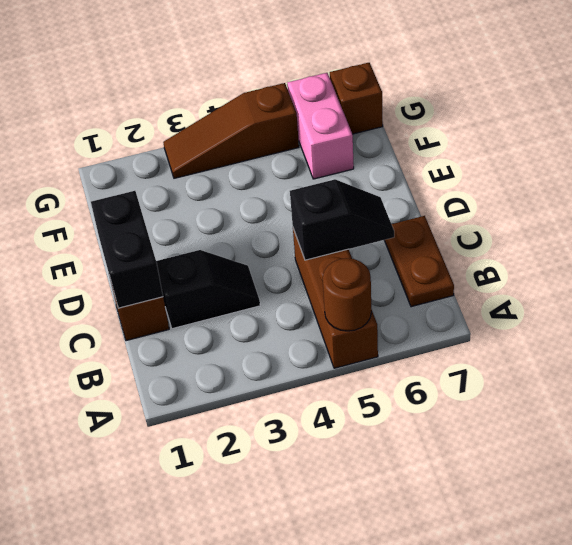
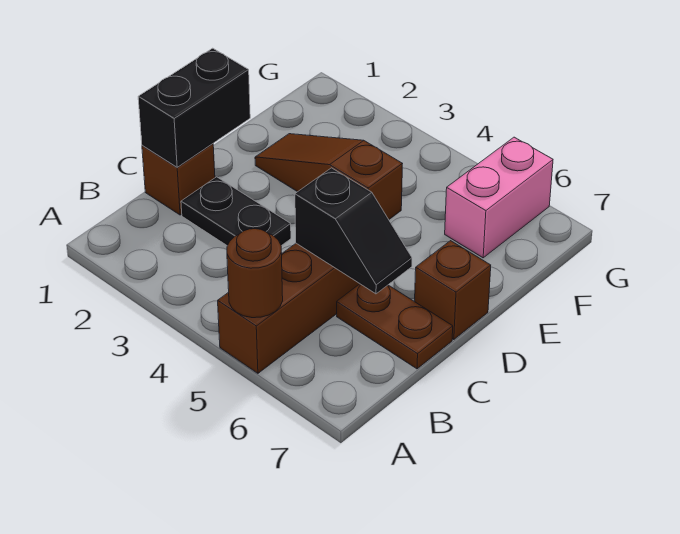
brown plate B7:C7 level 1 -> brown plate C6:C7 level 1
black slope C2:C3 level 1 top 2 -> black plate C2:C3 level 1
brown slope G3:G5 level 1 top 5 -> brown slope E2:E4 level 1 top 4
brown brick G7 level 1 -> brown brick D7 level 1

